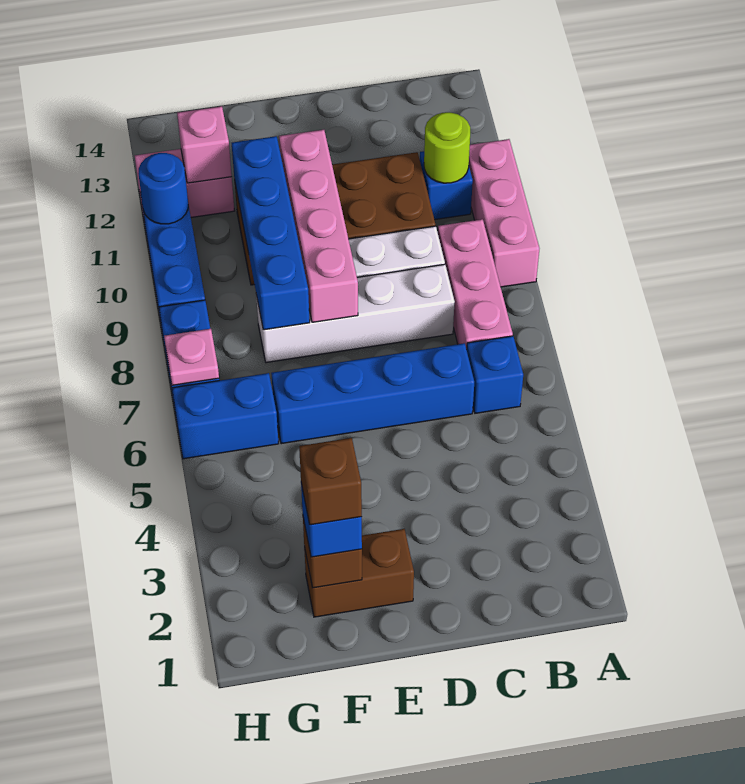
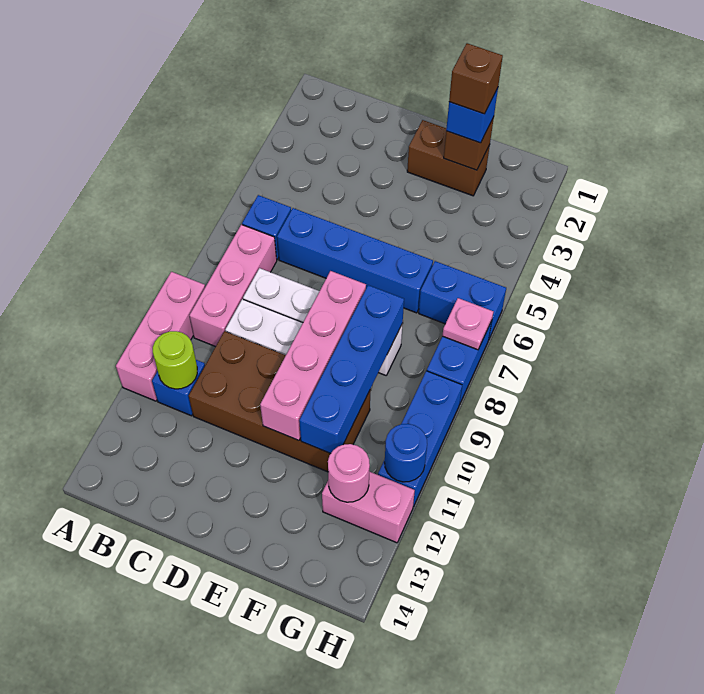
pink brick G12 level 2 -> pink round brick G12 level 2

